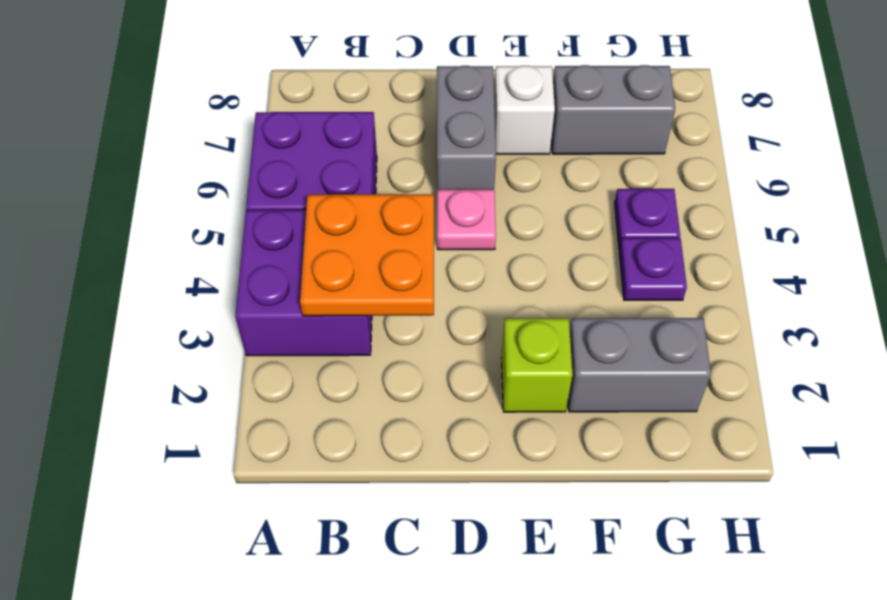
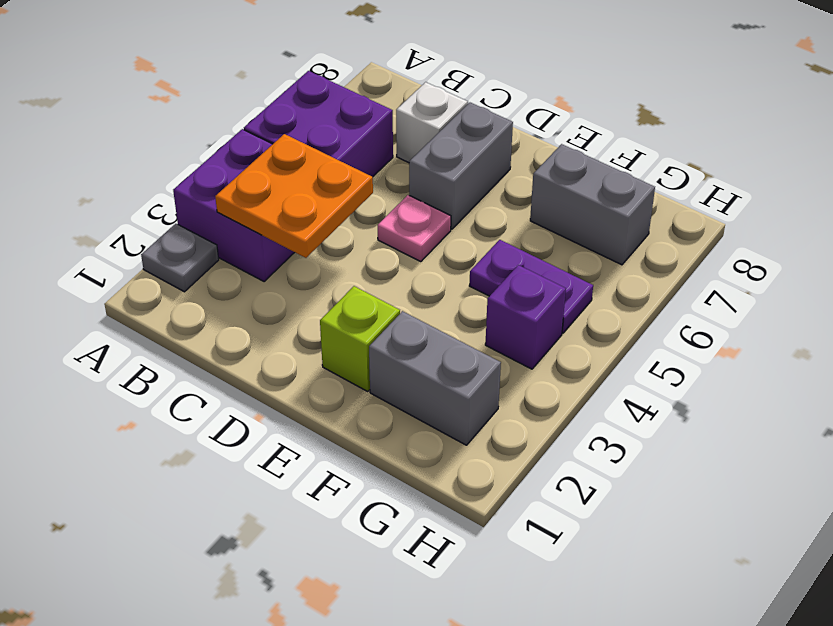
none -> grey plate A2 level 1
white brick E7 level 1 -> white brick C7 level 1
purple plate G4 level 1 -> purple brick G4 level 1
purple plate G5 level 1 -> purple plate F5:G5 level 1

